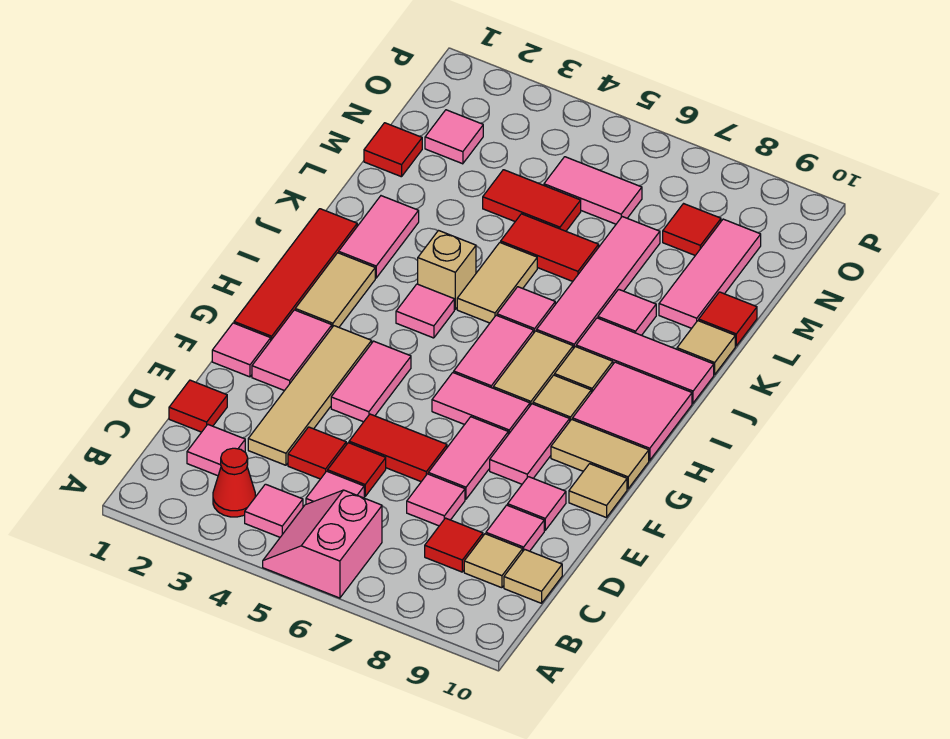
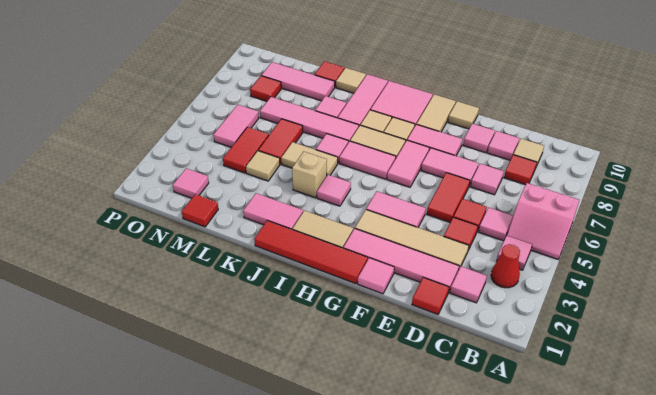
tan tile C10 level 1 -> tan tile L4 level 1
pink tile F2:G2 level 1 -> pink tile D2:G2 level 1

